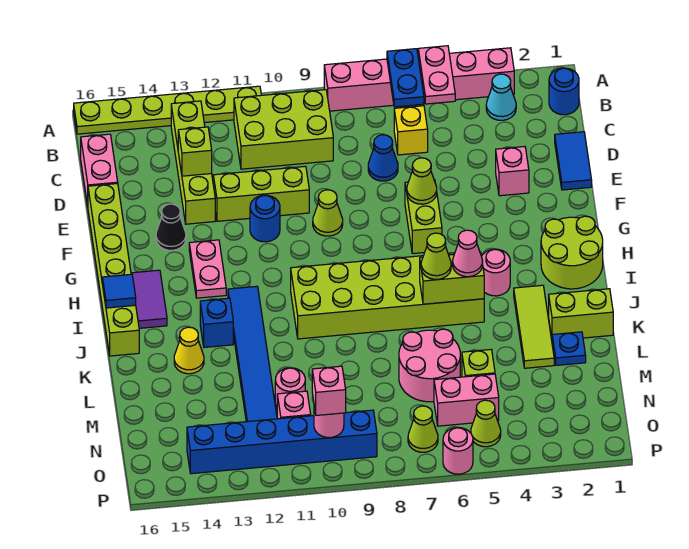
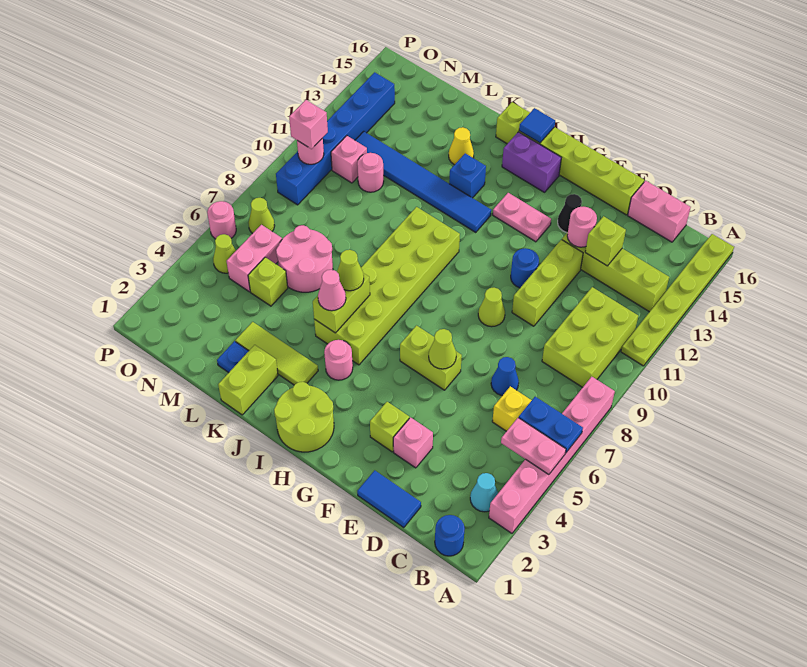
none -> pink round brick E13 level 2
none -> lime brick F3 level 1
purple tile H15:I15 level 1 -> purple brick H15:I15 level 1

